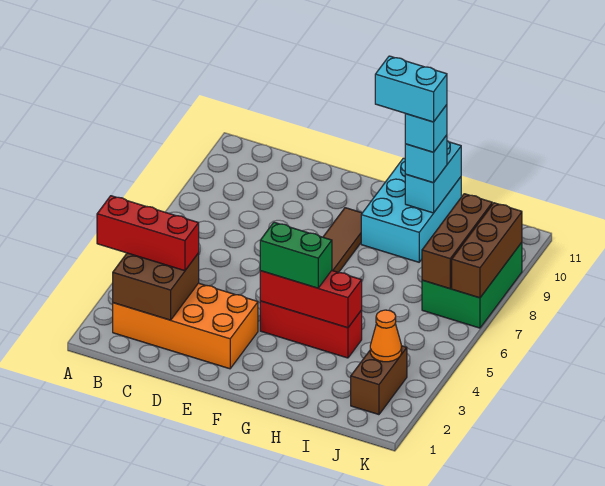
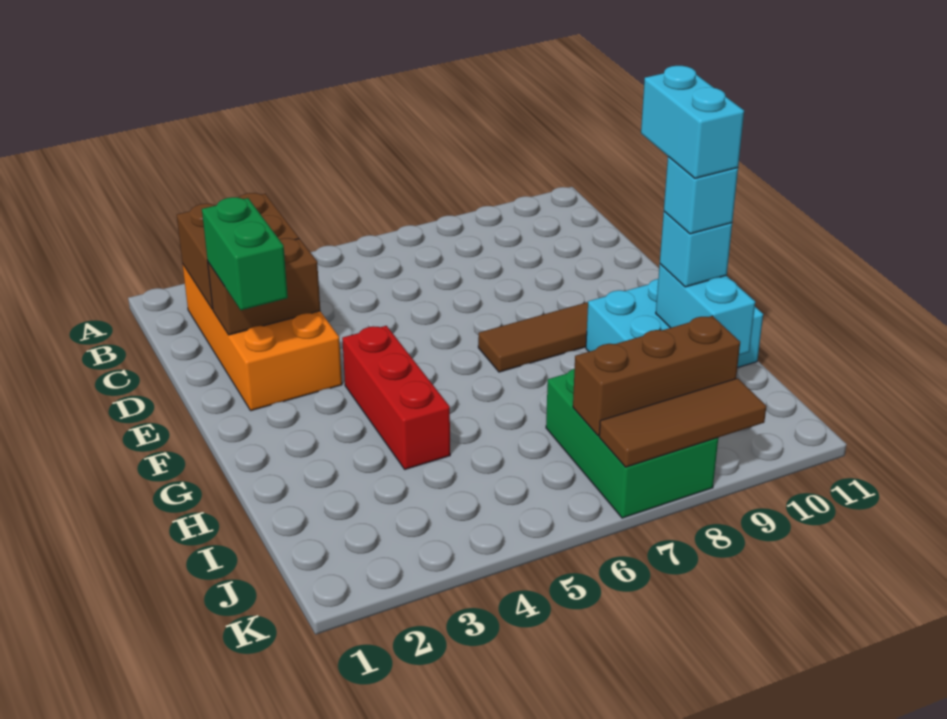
red brick A3:C3 level 3 -> none
red brick F4:H4 level 2 -> none
green brick F4:G4 level 3 -> green brick D2:E2 level 3
cyan brick H10:H11 level 2 -> cyan brick H10:I10 level 2
brown brick J2:J3 level 1 -> brown brick D2:D3 level 2
orange cone J3 level 2 -> none
green brick J7:K9 level 1 -> green brick I7:K8 level 1
brown brick K7:K9 level 2 -> brown tile K7:K9 level 2

